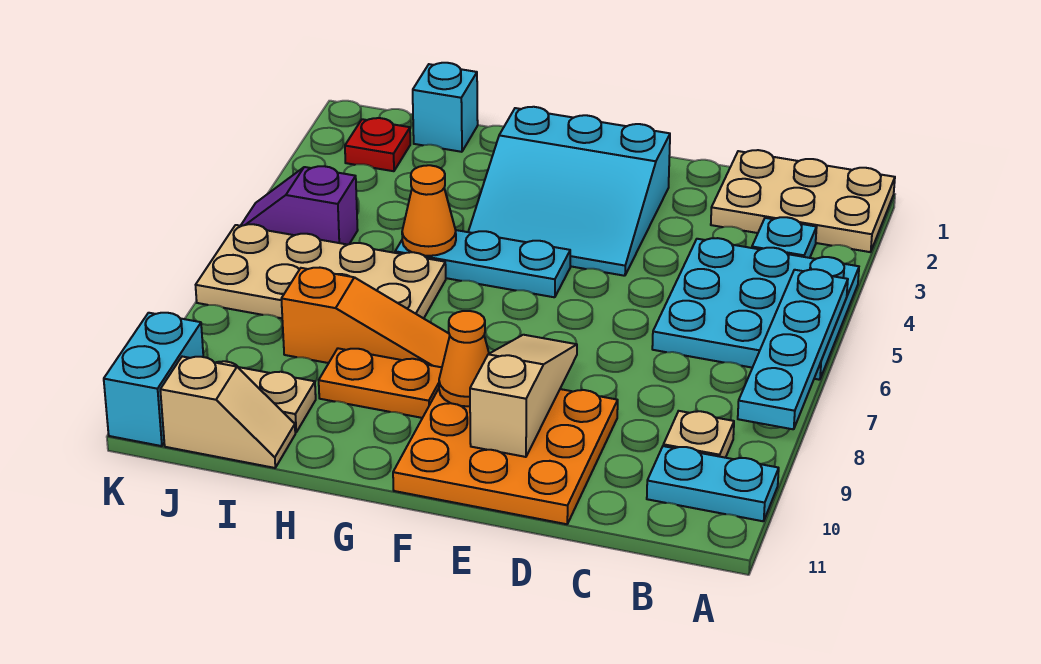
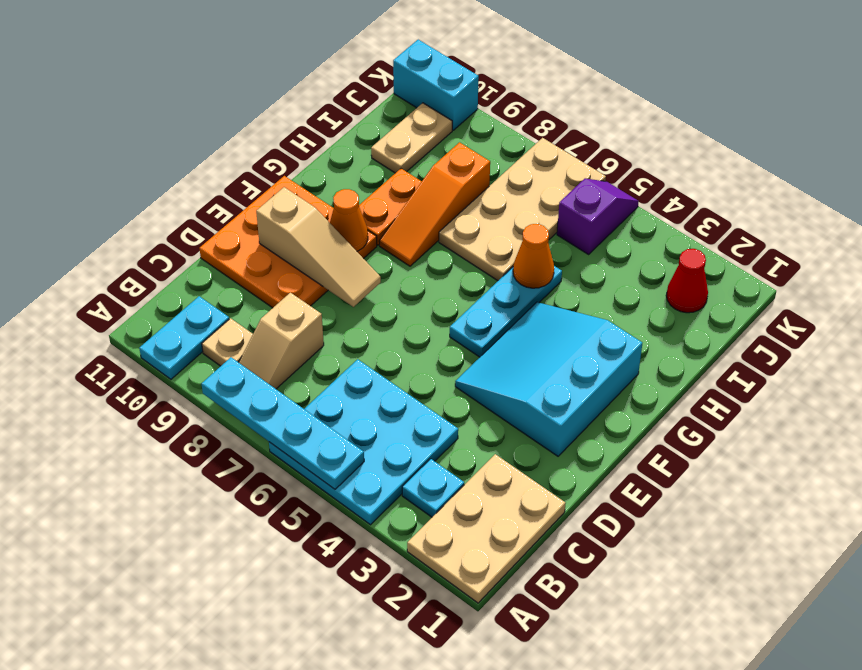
cyan brick I1 level 1 -> none
tan slope I11:J11 level 1 top J -> tan slope B8:C8 level 1 top C
red plate J2 level 1 -> red cone J2 level 1

